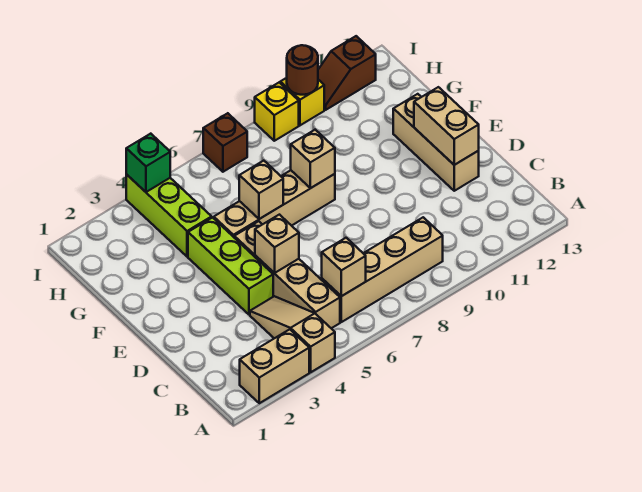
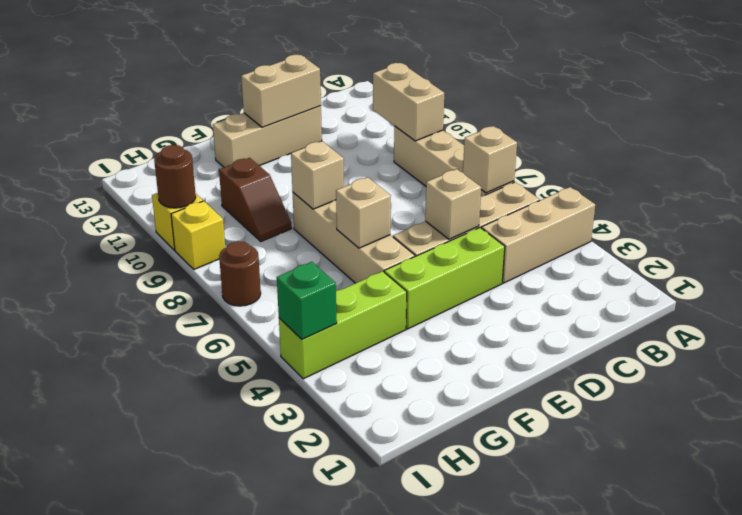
tan brick A2:A3 level 1 -> tan brick B9:B10 level 2
tan slope A4:C4 level 1 top A -> tan brick A4:C4 level 1
brown brick I7 level 1 -> brown round brick I7 level 1
brown slope I11:I12 level 1 top 12 -> brown slope G9:G10 level 1 top 10

